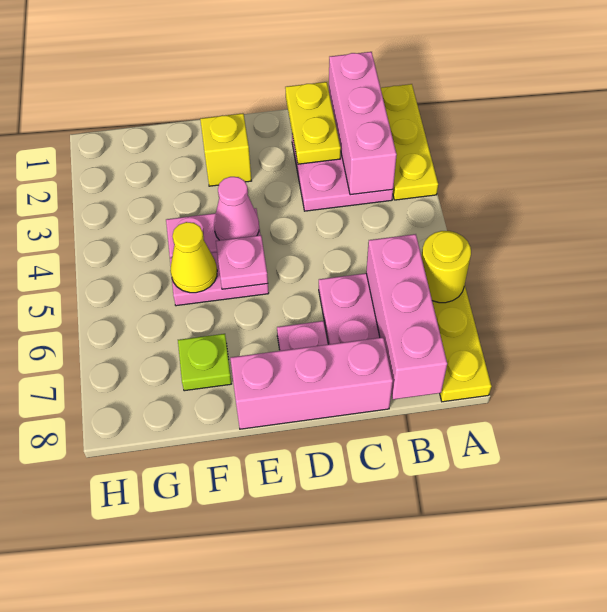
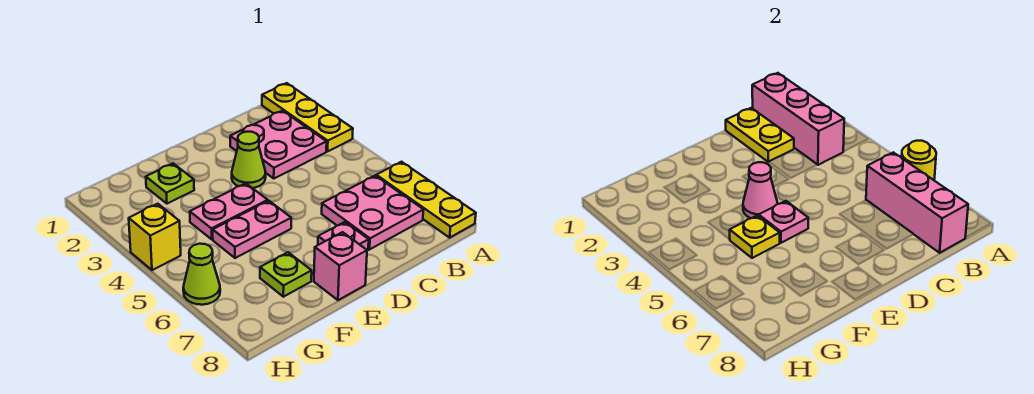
pink brick C8:E8 level 1 -> pink brick E8 level 1
none -> lime cone D3 level 1
yellow brick E2 level 1 -> yellow brick H4 level 1
none -> lime plate F2 level 1
yellow cone F5 level 2 -> yellow plate F5 level 2
none -> lime cone H6 level 1

